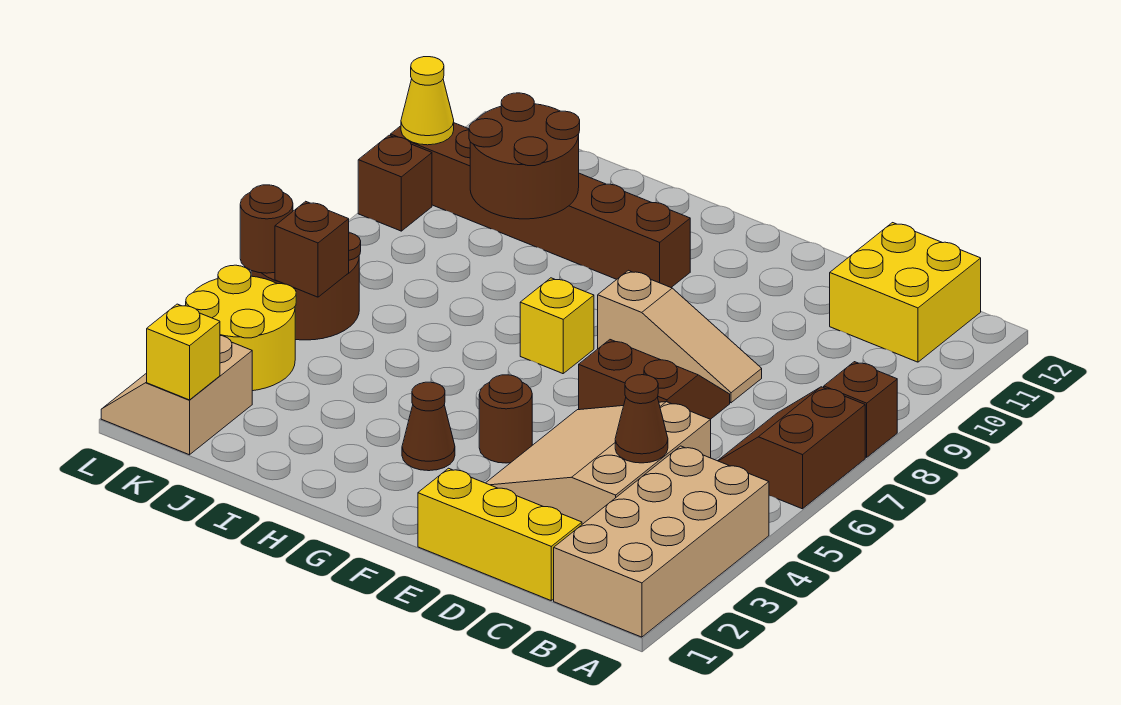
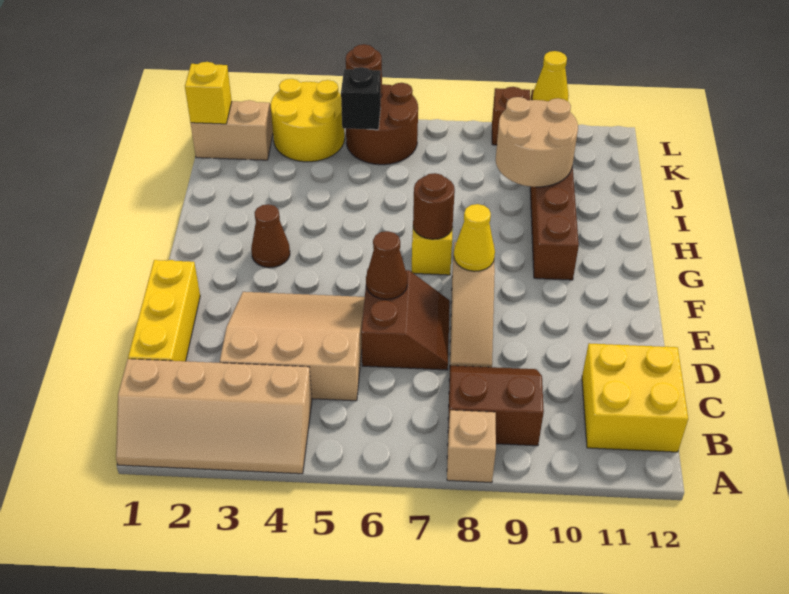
tan brick A1:B4 level 1 -> tan slope A1:B4 level 1 top B
brown slope A6:B7 level 1 top A -> brown slope B8:C9 level 1 top B
brown brick A8 level 1 -> tan brick A8 level 1
brown cone C4 level 2 -> brown cone E6 level 2
brown round brick F4 level 1 -> brown round brick G7 level 2
none -> yellow cone F8 level 2
brown round brick I9:J10 level 2 -> tan round brick I9:J10 level 2
brown brick K5 level 2 -> black brick K5 level 2

